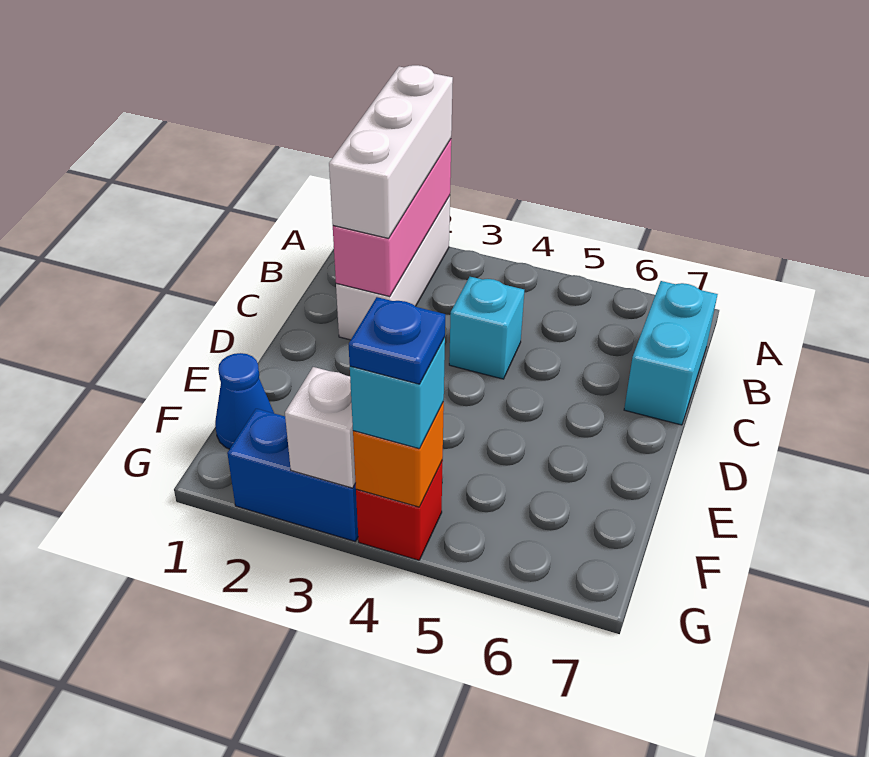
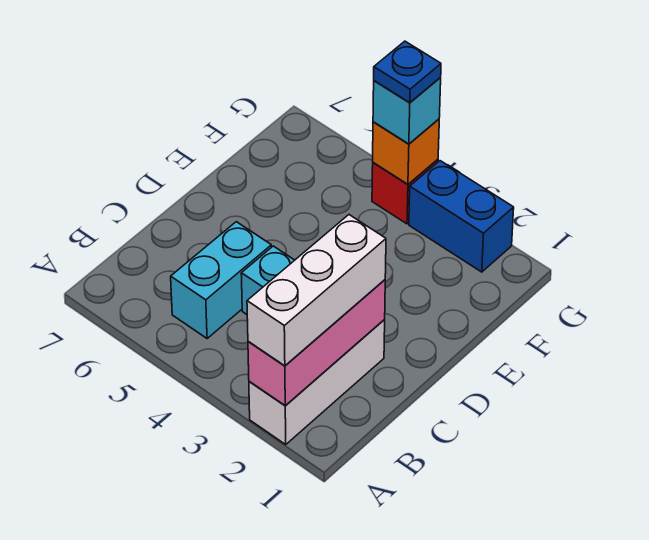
cyan brick B7:C7 level 1 -> cyan brick B5:C5 level 1
blue cone F1 level 1 -> none
white brick G3 level 2 -> none

